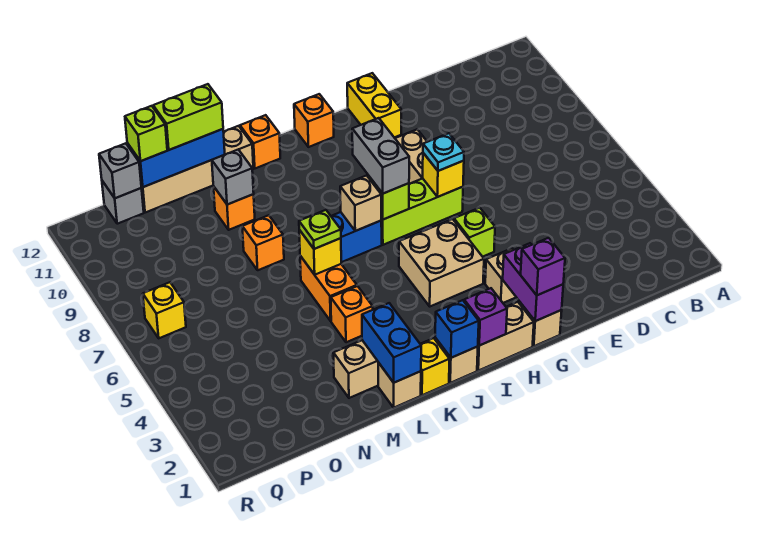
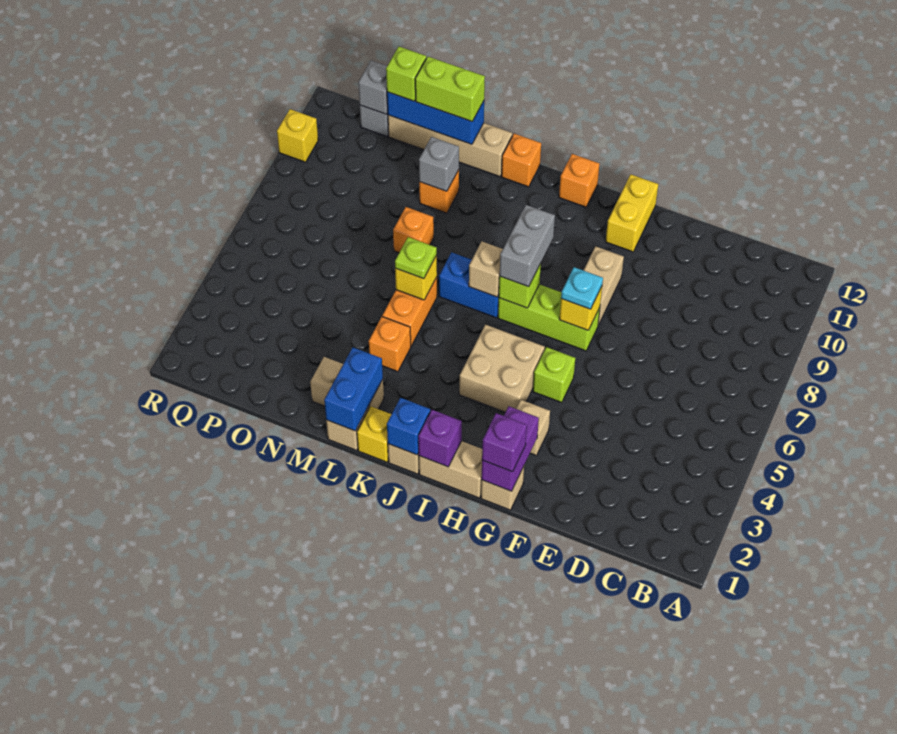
yellow brick Q7 level 1 -> yellow brick R10 level 1

